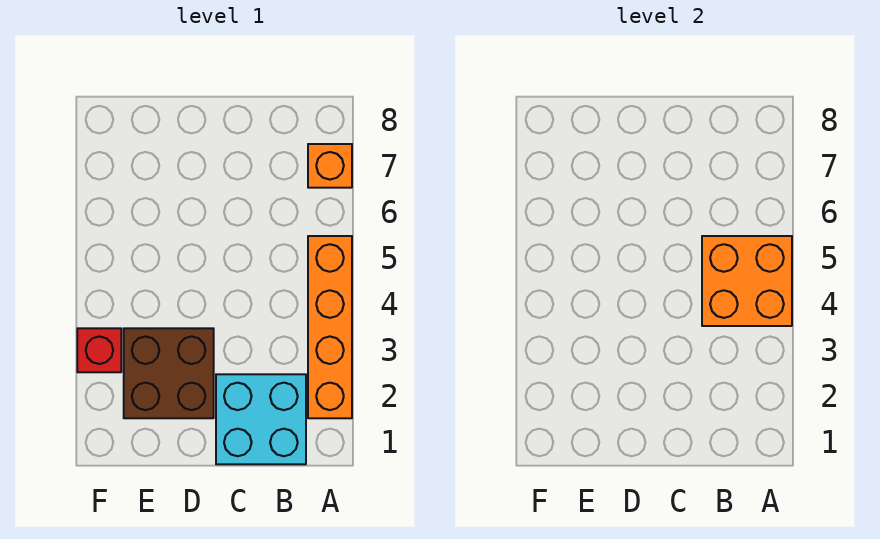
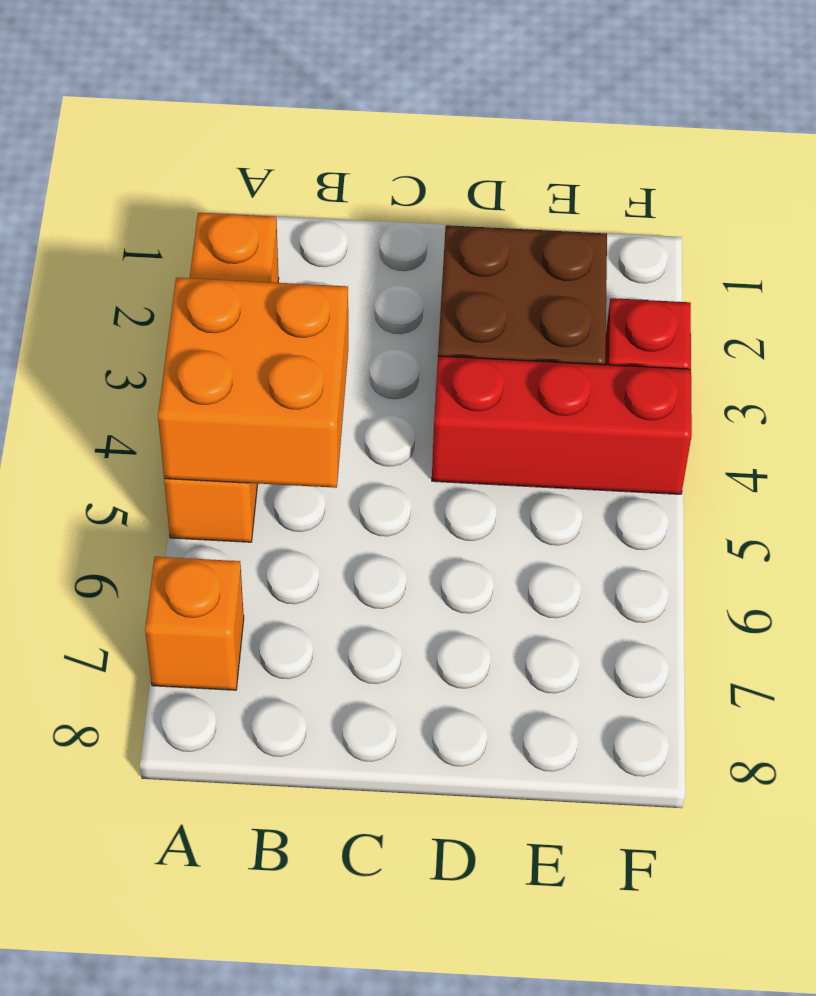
cyan brick B1:C2 level 1 -> none
none -> red brick D4:F4 level 1

